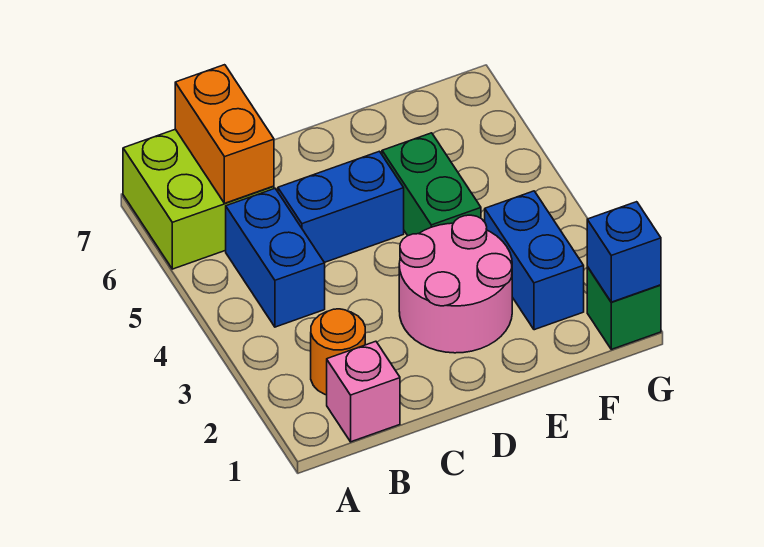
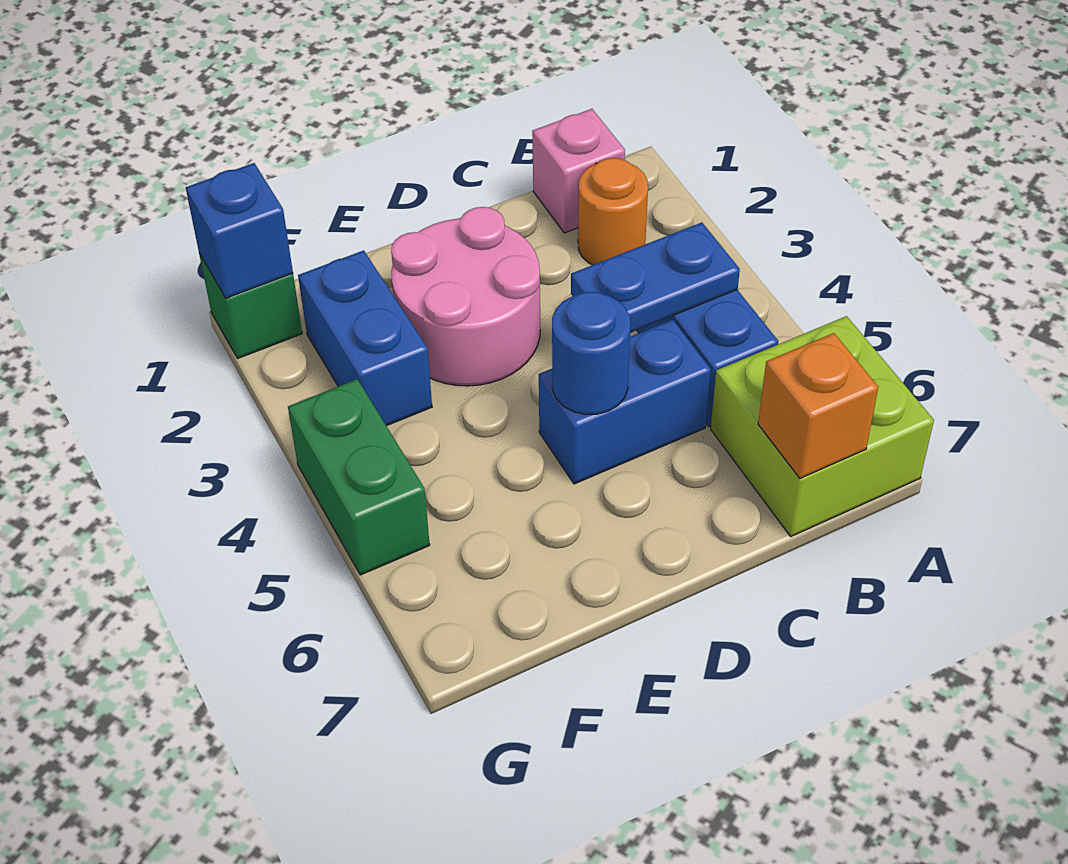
none -> blue plate B4:C4 level 2
orange brick B6:B7 level 2 -> orange brick B7 level 2
none -> blue round brick D5 level 2
green brick E4:E5 level 1 -> green brick G4:G5 level 1

